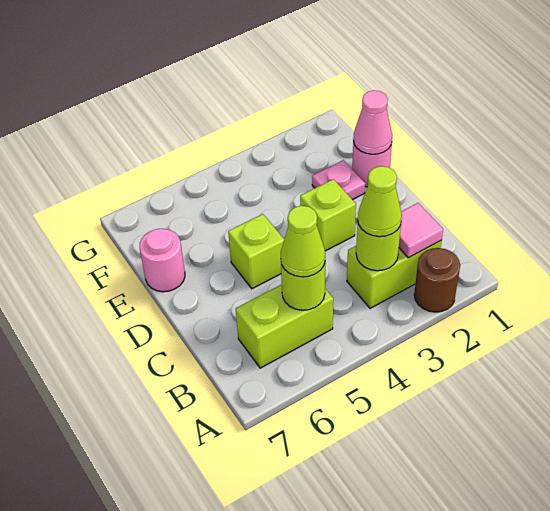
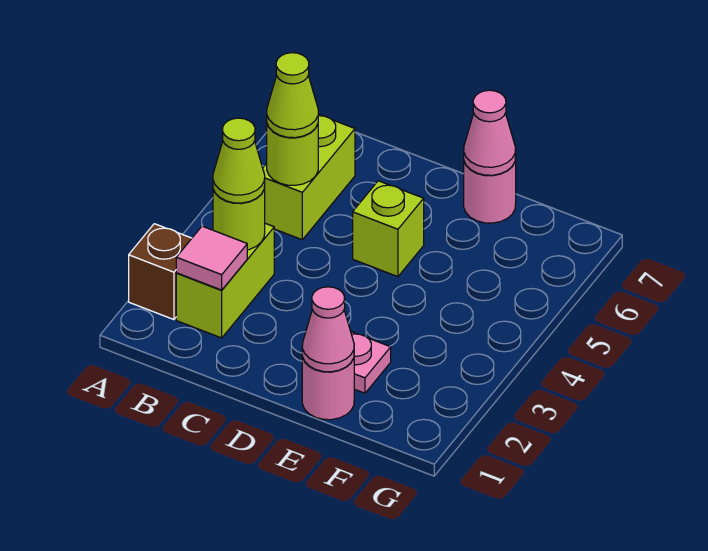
brown round brick A2 level 1 -> brown brick A2 level 1
lime brick D3 level 1 -> none
none -> pink cone E7 level 2

